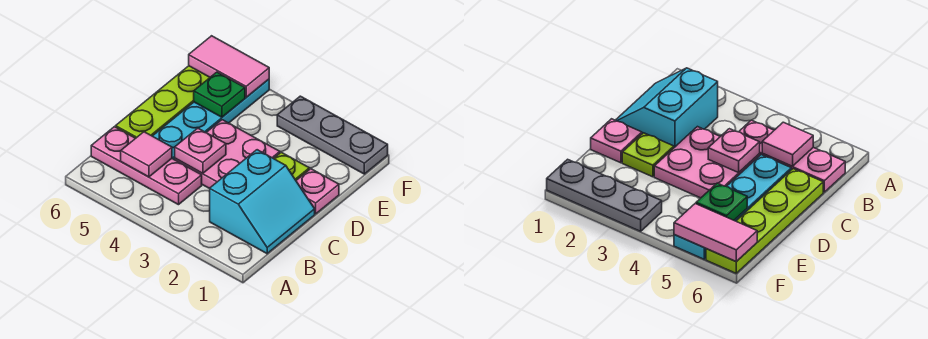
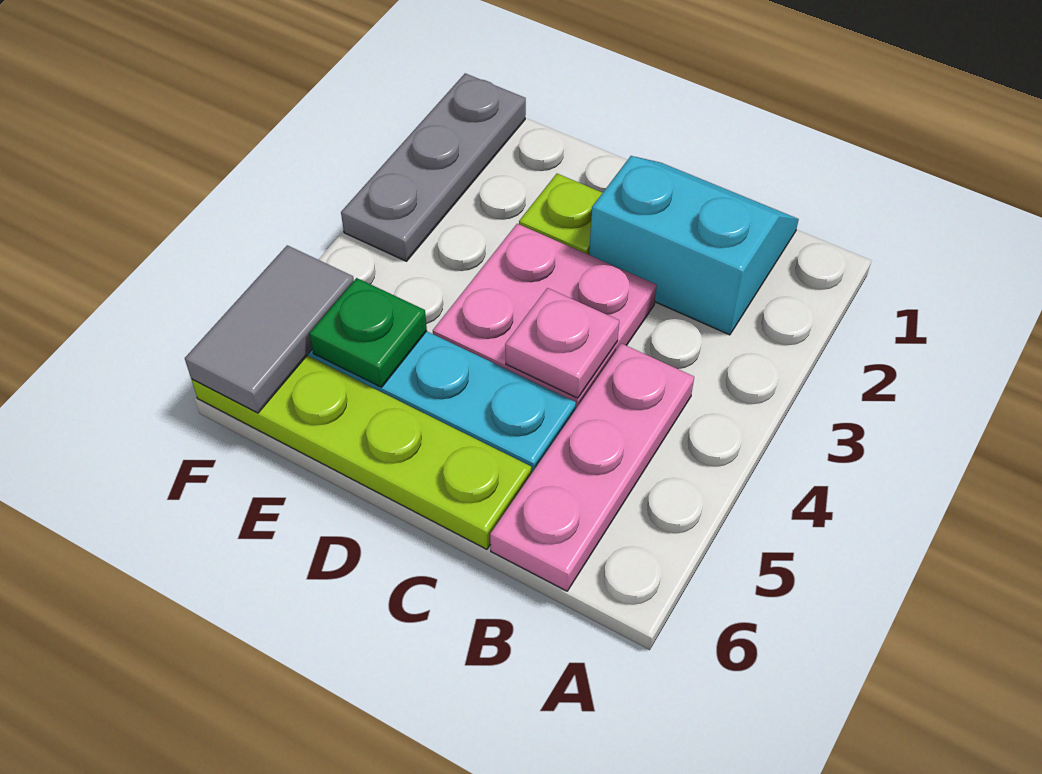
pink tile B5 level 2 -> none
pink plate D1 level 1 -> none
pink tile F5:F6 level 2 -> grey tile F5:F6 level 2

